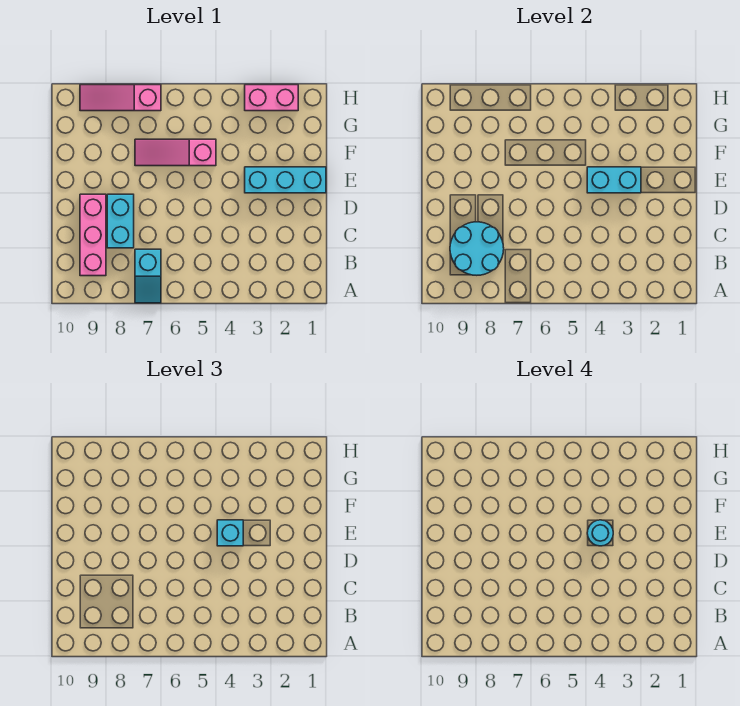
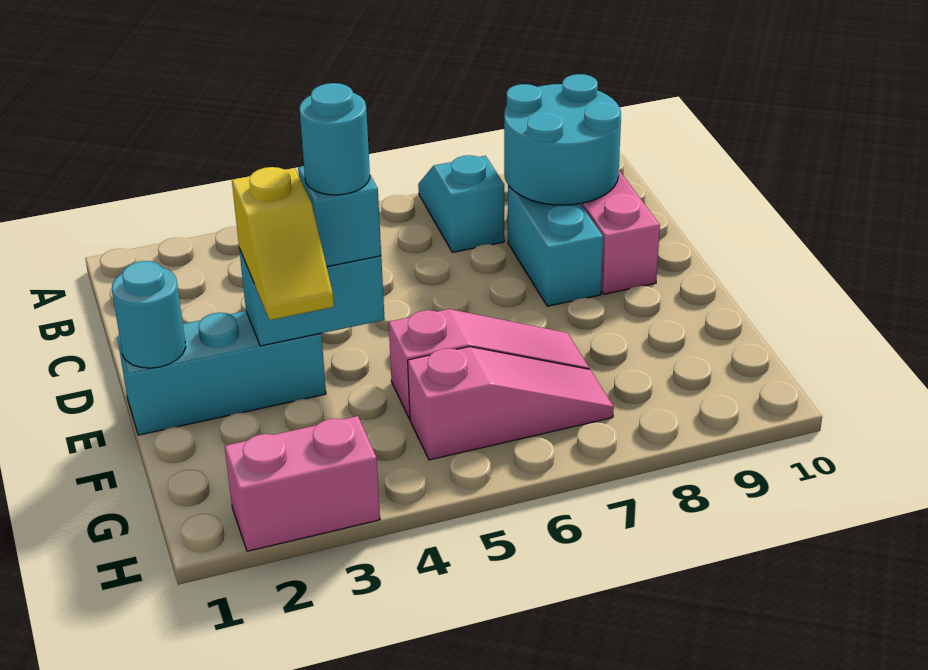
none -> cyan round brick E1 level 2
none -> yellow slope E3:F3 level 3 top E
pink slope H7:H9 level 1 top 7 -> pink slope G5:G7 level 1 top 5

